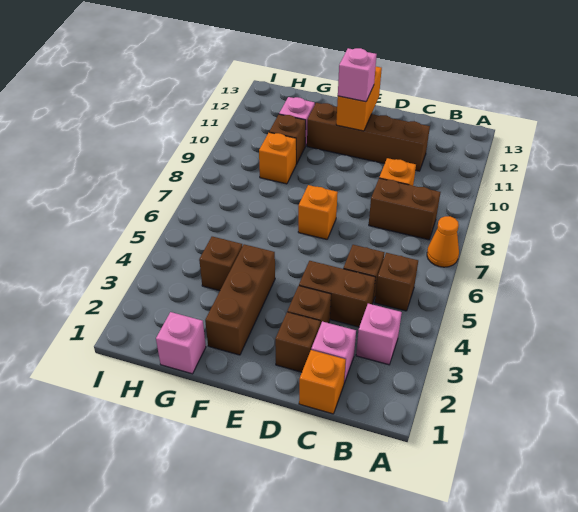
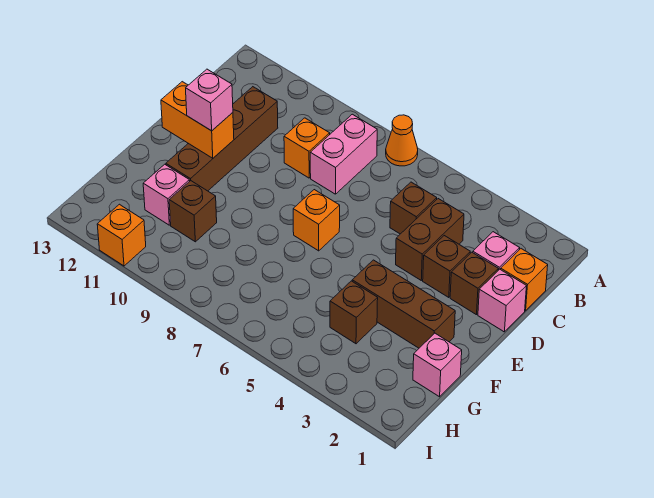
pink brick B3 level 1 -> pink brick D1 level 1
brown brick B5 level 1 -> none
brown brick B8:C8 level 1 -> pink brick B8:C8 level 1
orange brick G9 level 1 -> orange brick I11 level 1

